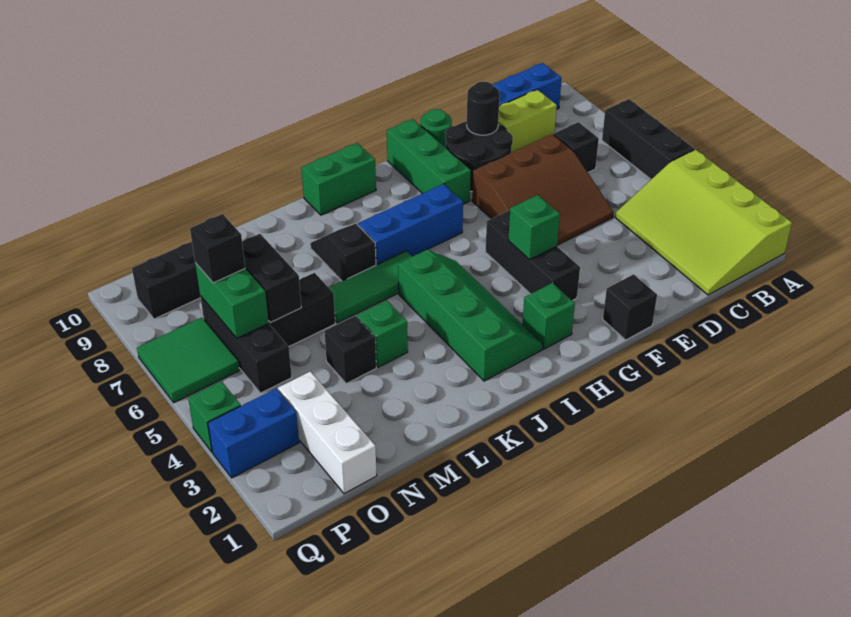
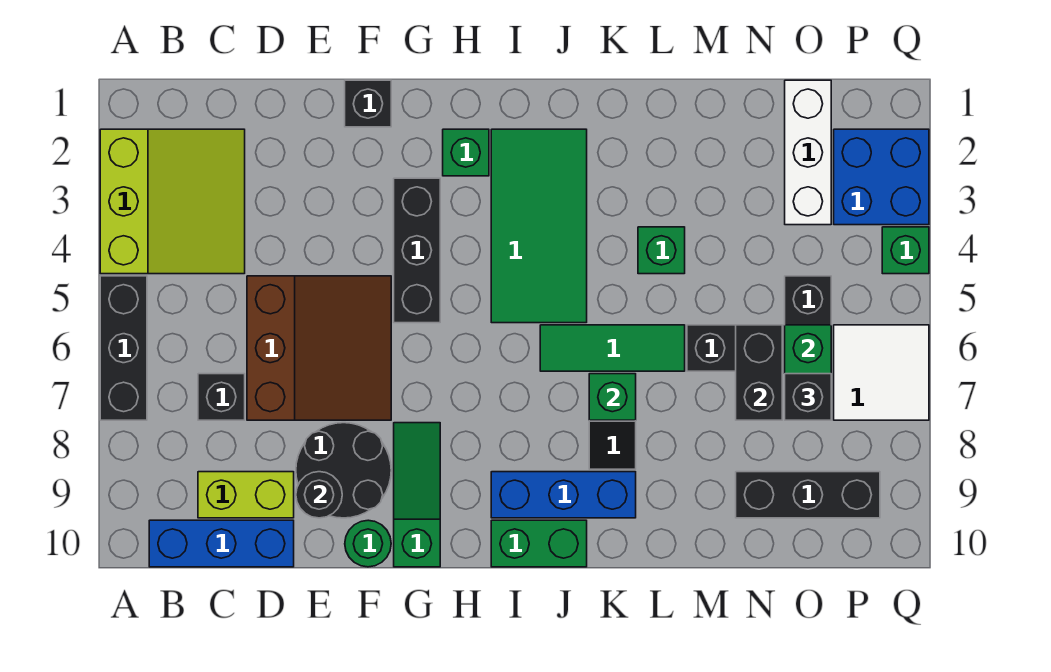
lime slope A1:C4 level 1 top A -> lime slope A2:C4 level 1 top A
brown slope D5:F7 level 1 top 7 -> brown slope D5:F7 level 1 top D
green brick G4 level 2 -> green brick K7 level 2
green brick G8:G10 level 1 -> green slope G8:G10 level 1 top 10
blue brick H7:J7 level 1 -> blue brick I9:K9 level 1
green slope I2:J5 level 1 top J -> green tile I2:J5 level 1
black brick M4 level 1 -> none
blue brick P3:Q3 level 1 -> blue brick P2:Q3 level 1
green tile P6:Q7 level 1 -> white tile P6:Q7 level 1

